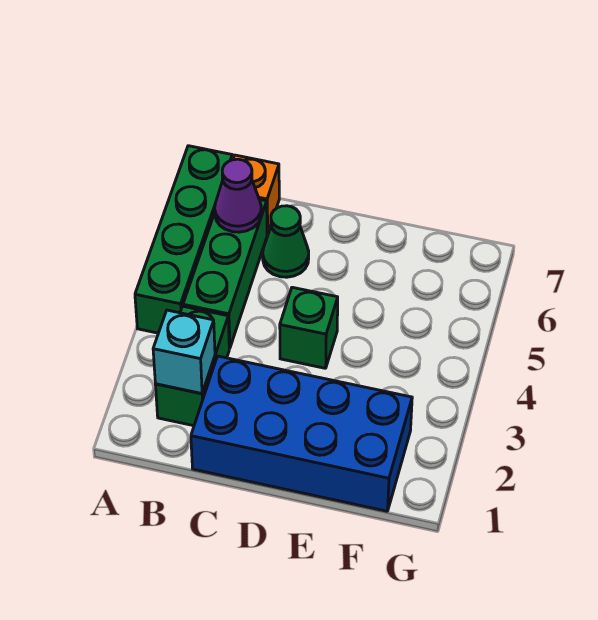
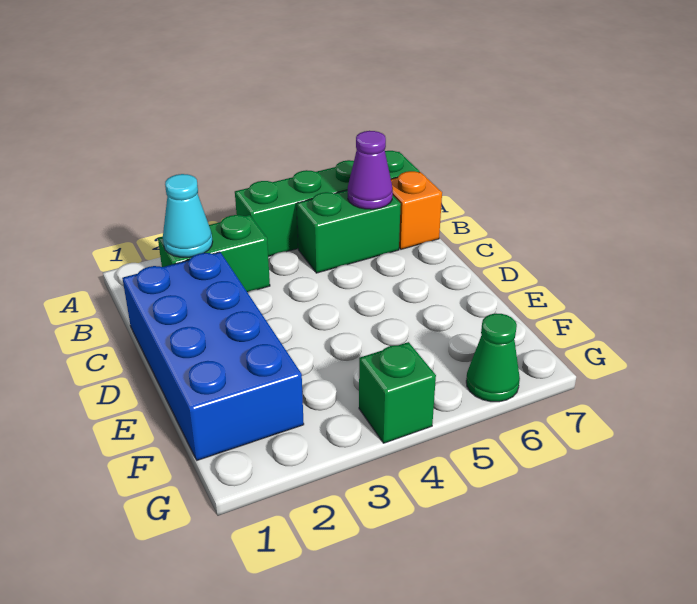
cyan brick B2 level 2 -> cyan cone B2 level 2
green brick B4:B6 level 1 -> green brick B5:B6 level 1
green cone C6 level 1 -> green cone G6 level 1
green brick D4 level 1 -> green brick G4 level 1

